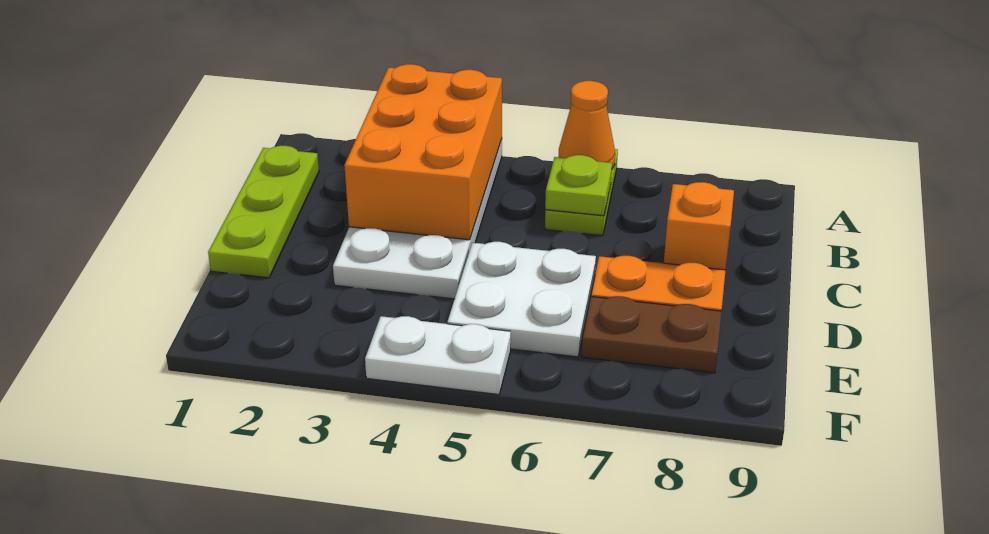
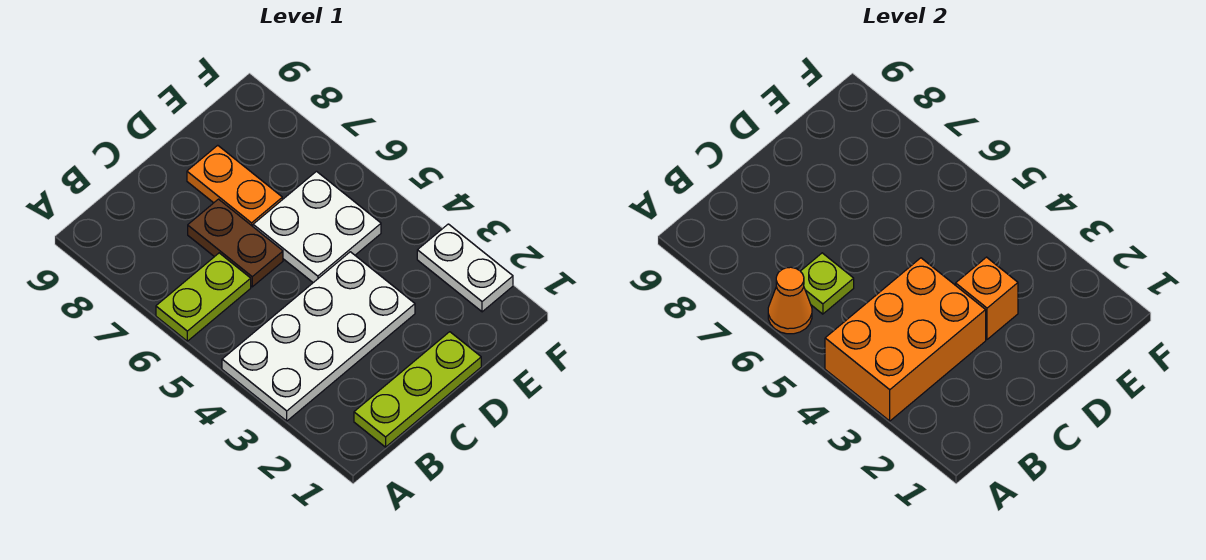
orange brick C8 level 1 -> orange brick D3 level 2
brown plate E7:E8 level 1 -> brown plate C6:C7 level 1
white plate F4:F5 level 1 -> white plate F2:F3 level 1

